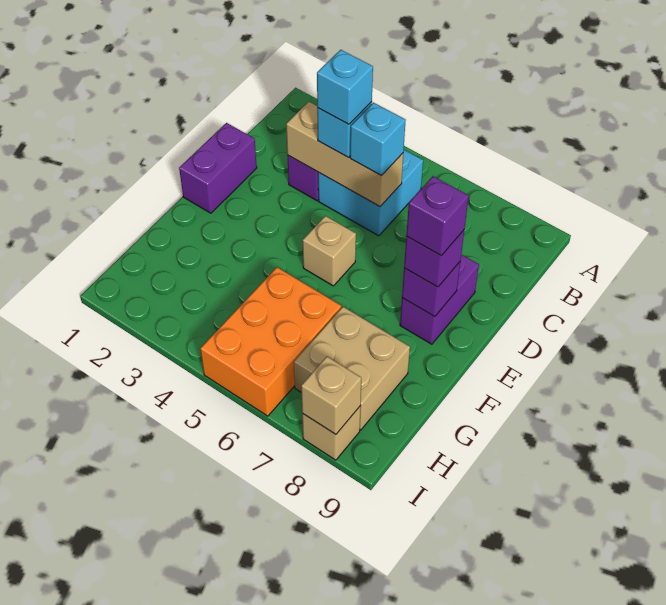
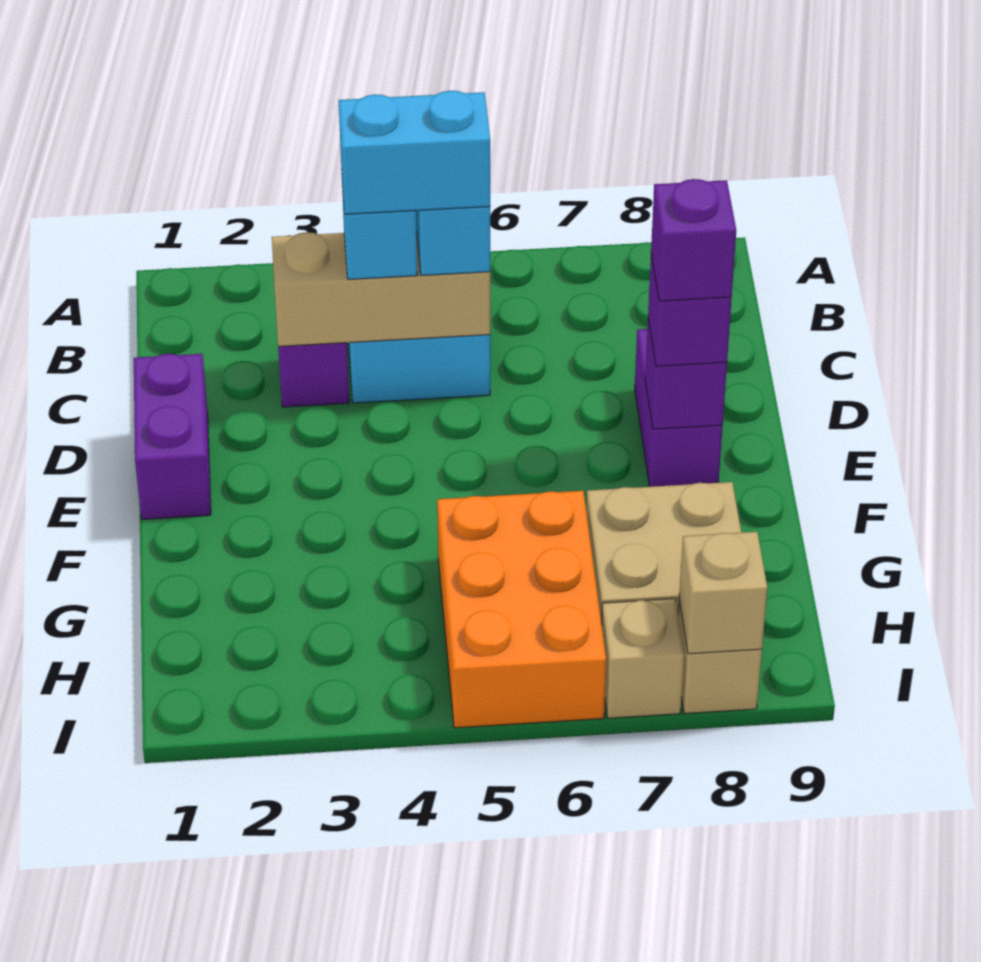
cyan brick C4 level 4 -> cyan brick C4:C5 level 4
tan brick E5 level 1 -> tan brick I7 level 1

